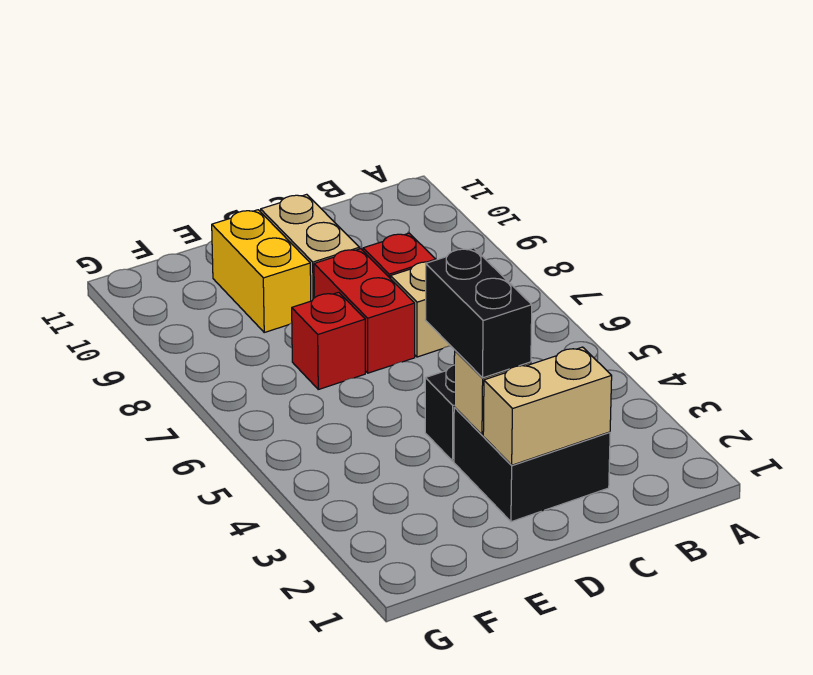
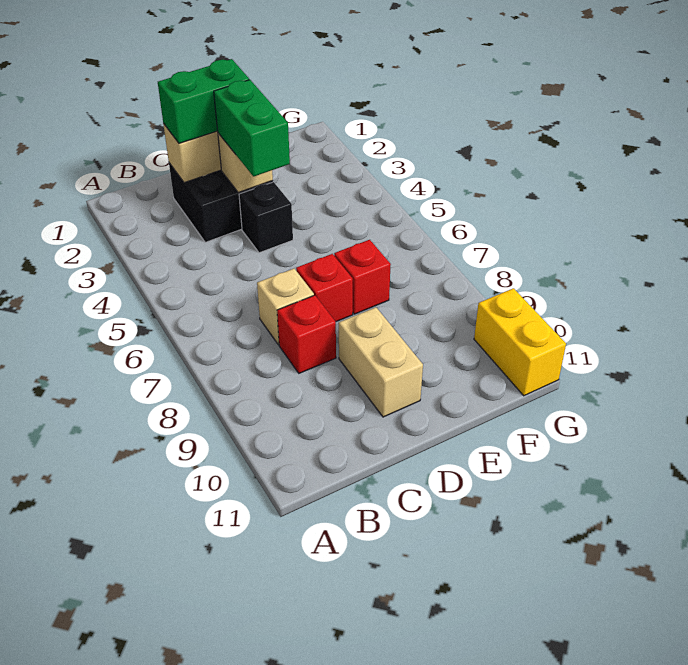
none -> green brick C2:D2 level 3
black brick D3:D4 level 3 -> green brick D3:D4 level 3
red brick D7:D8 level 1 -> red brick D7 level 1
yellow brick E9:E10 level 1 -> yellow brick G10:G11 level 1

